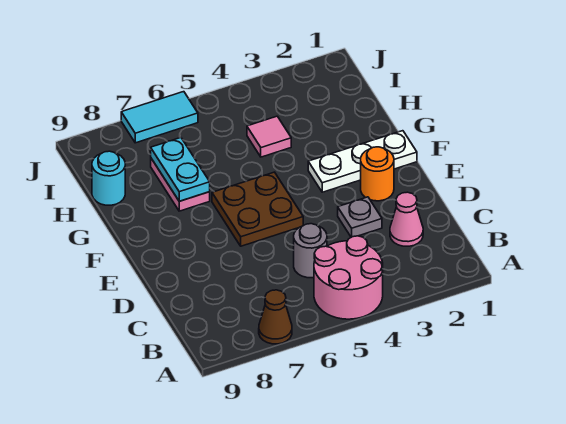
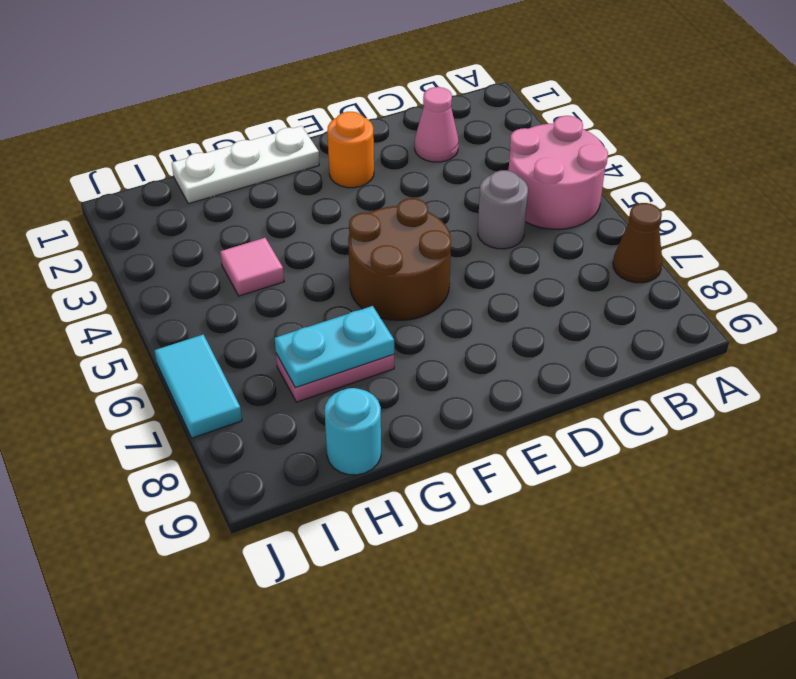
grey plate D3 level 1 -> none
brown plate E5:F6 level 1 -> brown round brick E5:F6 level 1
white plate F1:F3 level 1 -> white plate F1:H1 level 1

